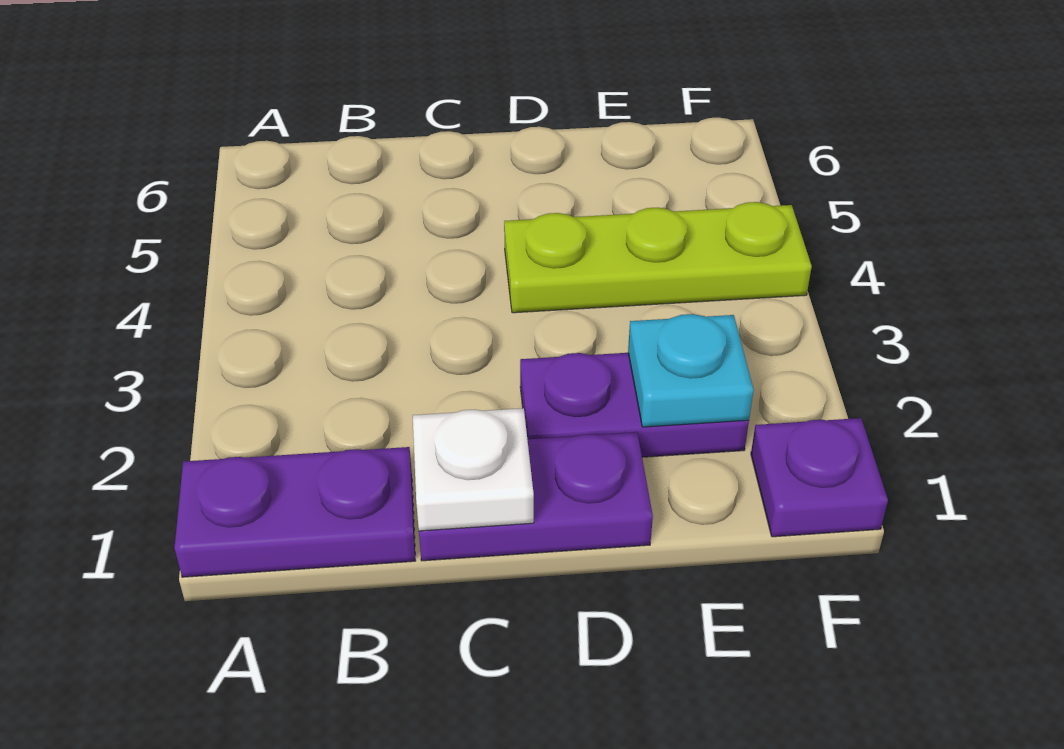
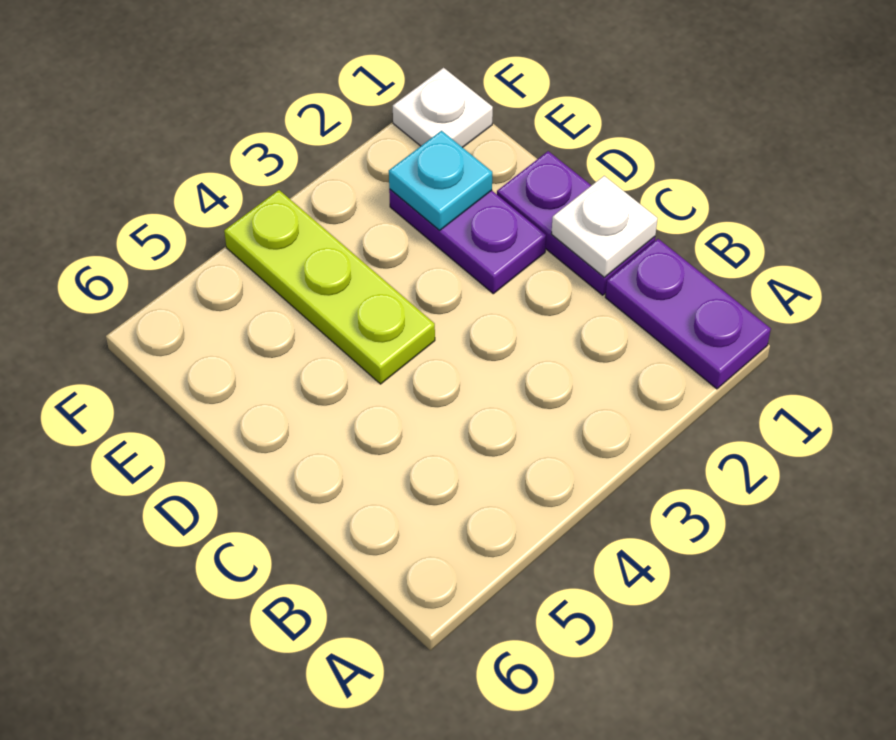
purple plate F1 level 1 -> white plate F1 level 1

